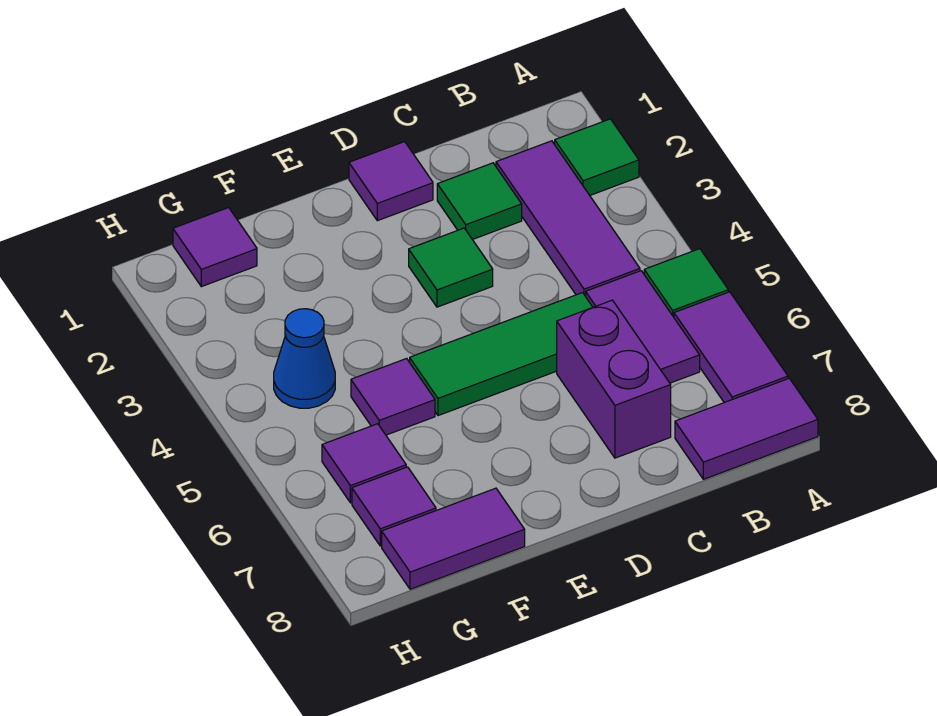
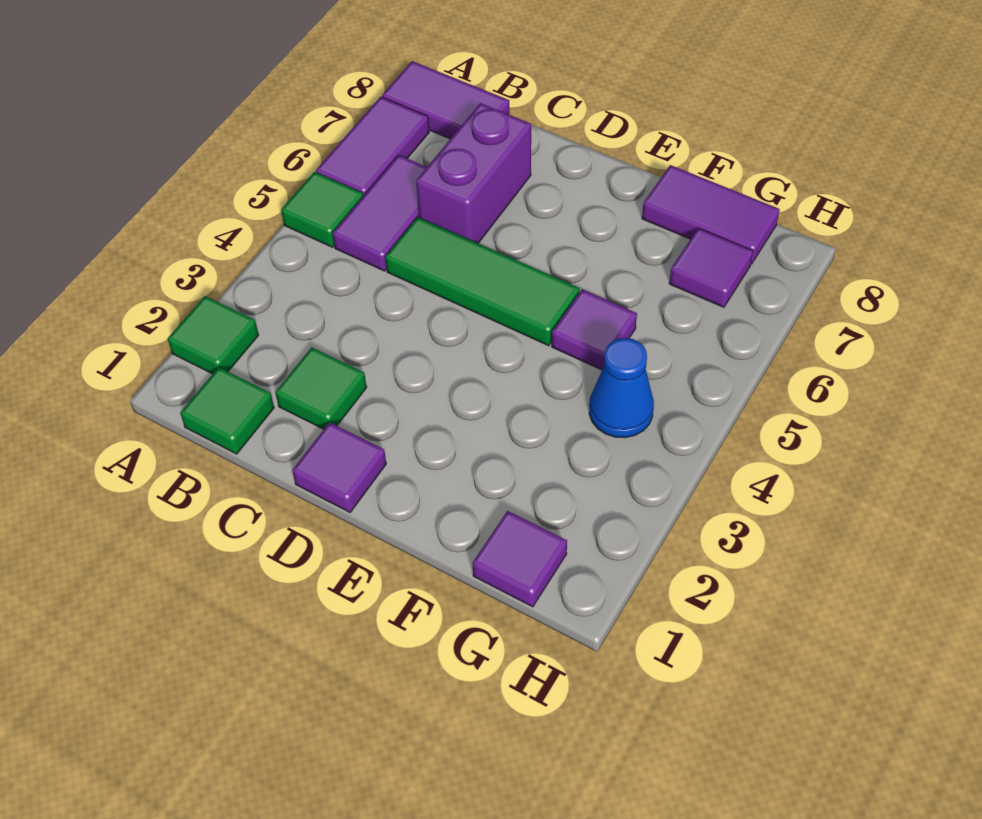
purple tile B2:B4 level 1 -> none
green tile D3 level 1 -> green tile B1 level 1
purple tile G6 level 1 -> none

